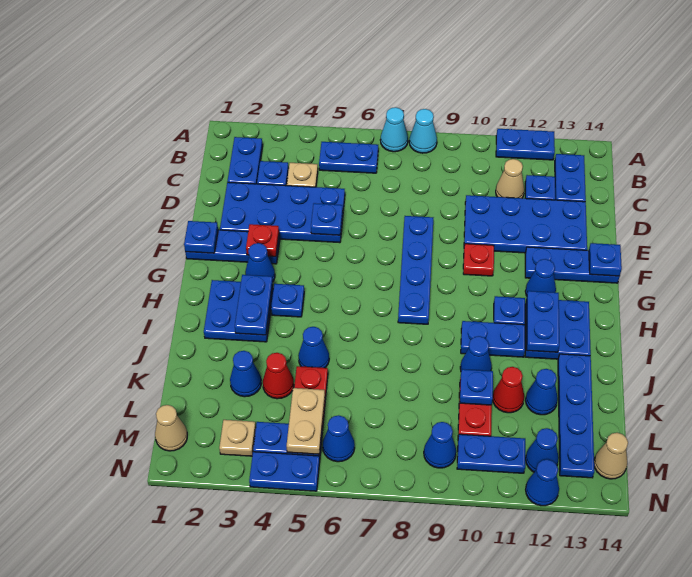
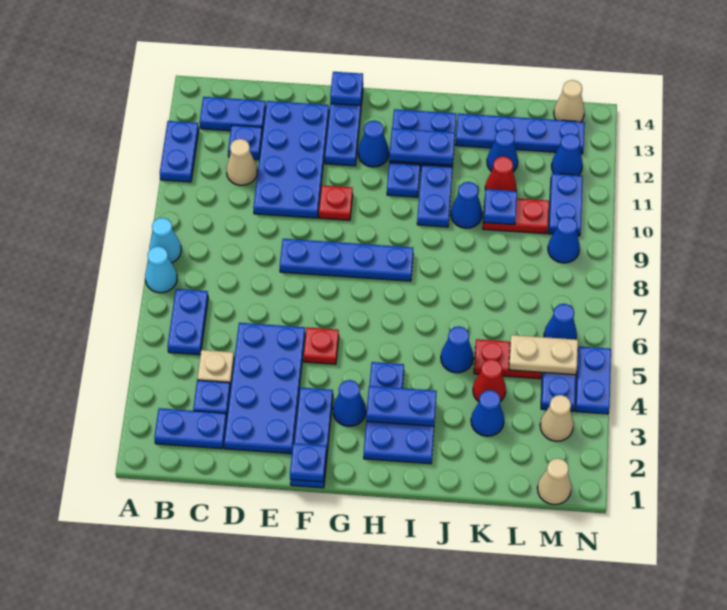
blue plate E5 level 2 -> none
red plate F3 level 2 -> red plate F5 level 1
tan plate M3 level 1 -> tan cone M3 level 1
blue cone N12 level 1 -> none

